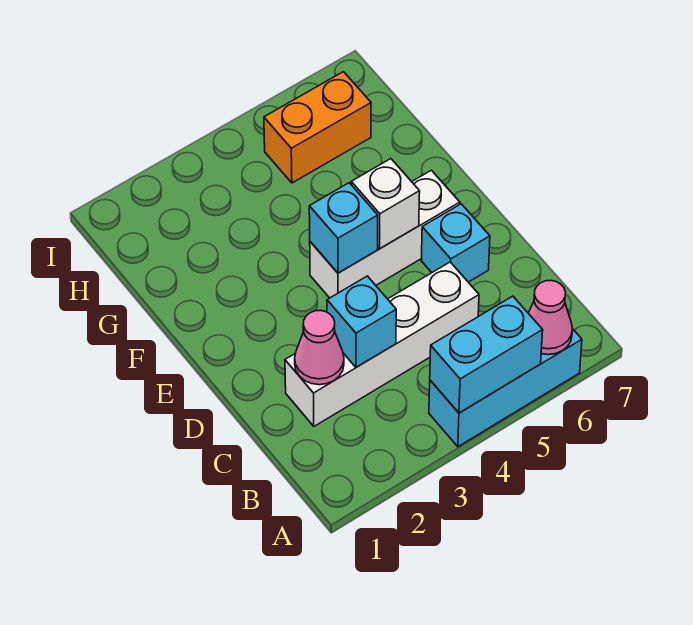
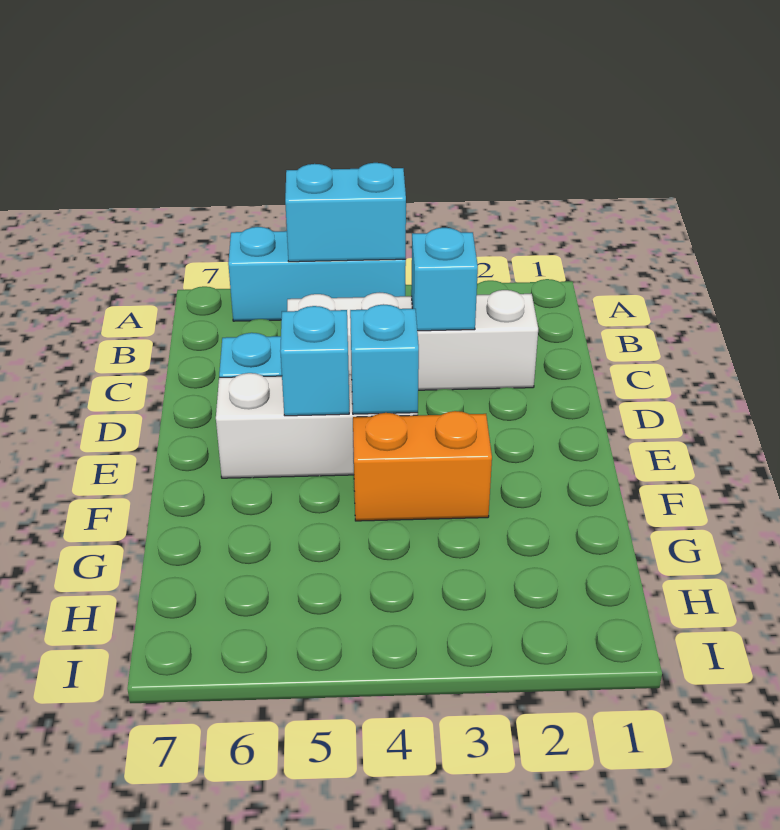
pink cone A6 level 2 -> none
pink cone C2 level 2 -> none
white brick E5 level 2 -> cyan brick E5 level 2
orange brick H5:H6 level 1 -> orange brick F3:F4 level 1

